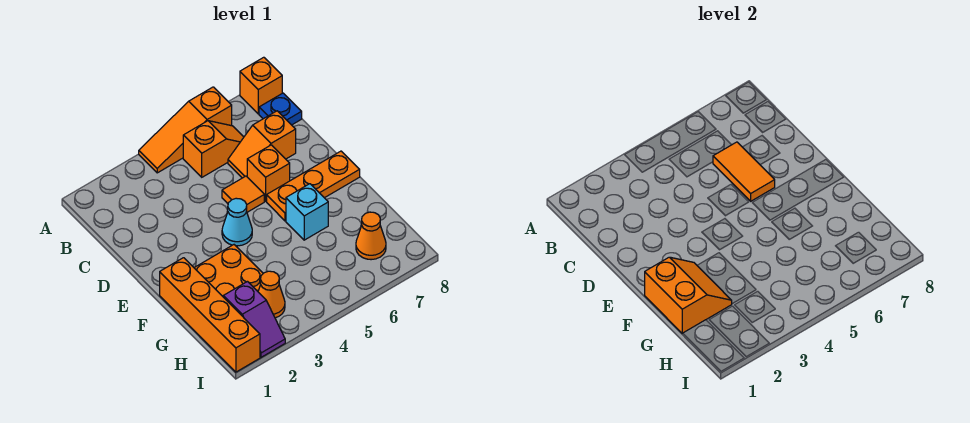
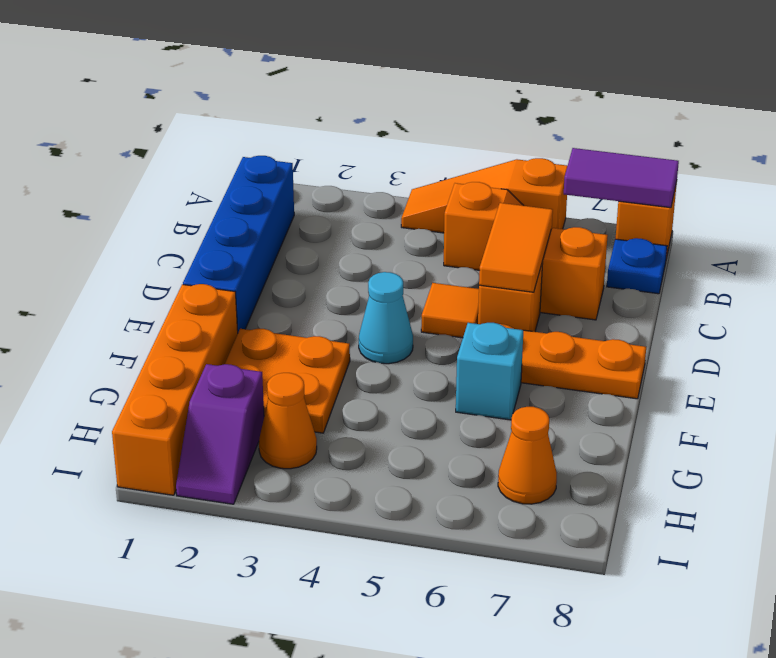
none -> purple tile A7:A8 level 2
none -> blue brick B1:E1 level 1
orange slope F1:G2 level 2 top 1 -> none

